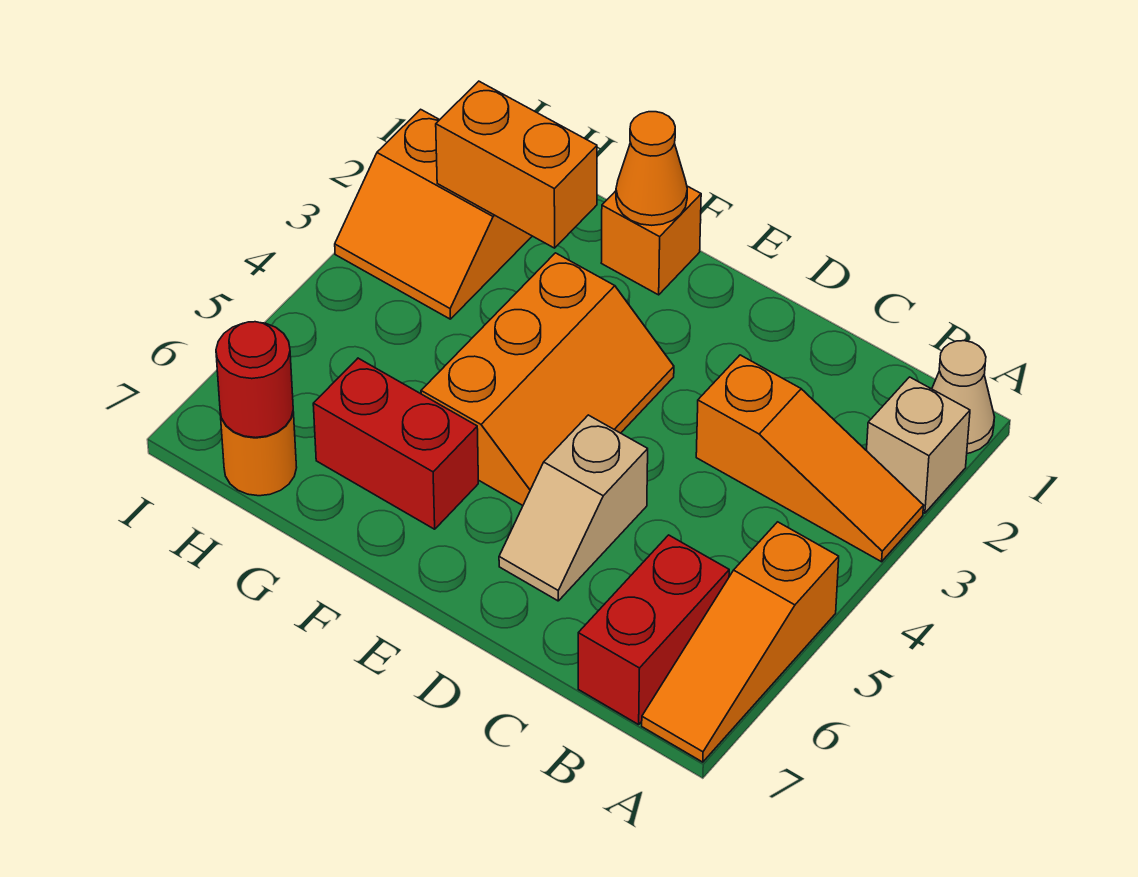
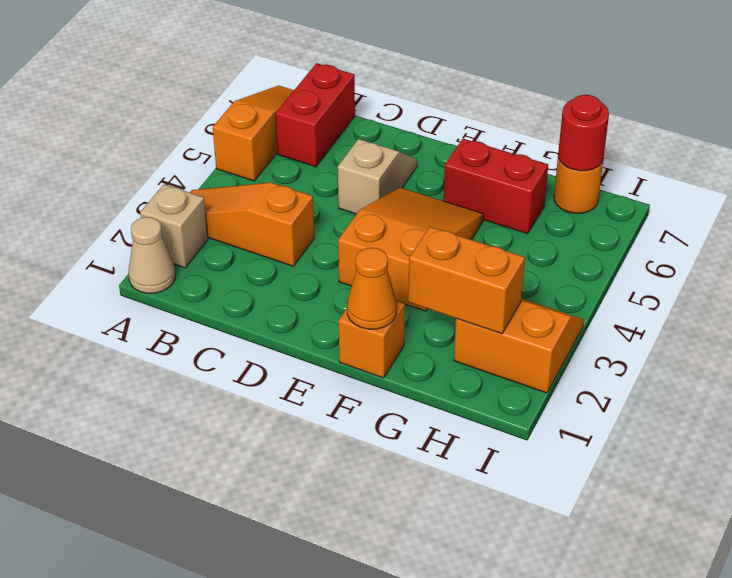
orange slope E3:F5 level 1 top F -> orange slope E3:F5 level 1 top 3

